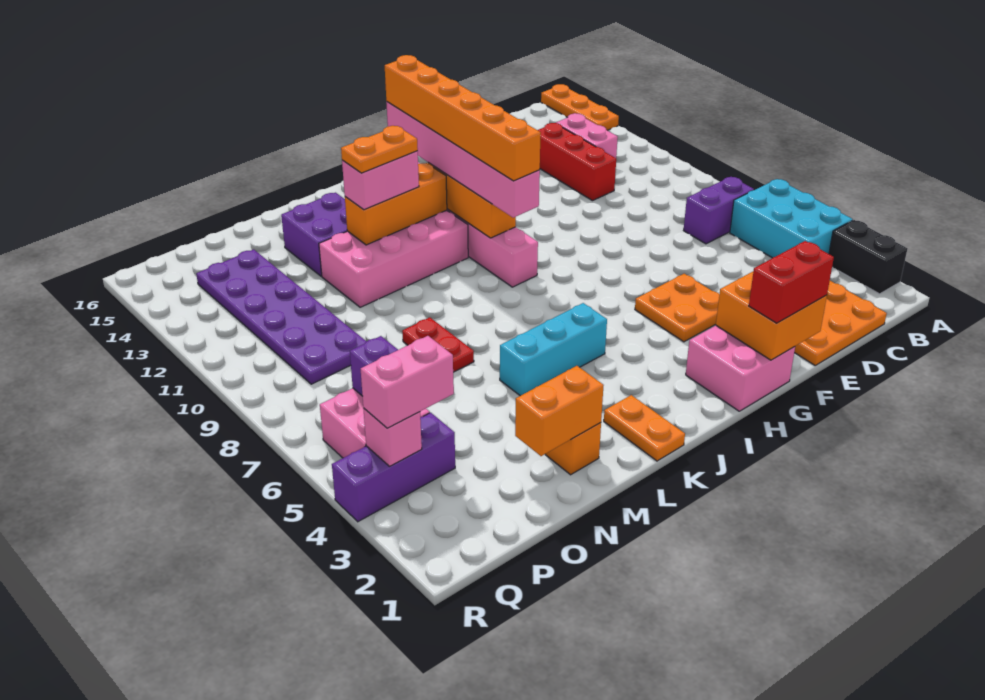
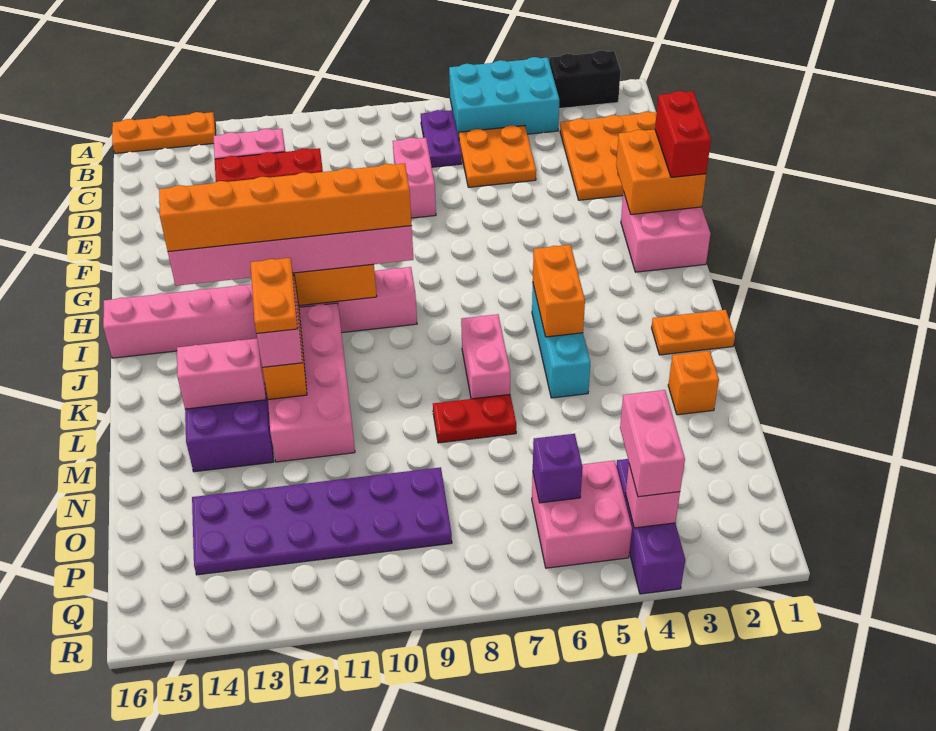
purple brick B7:C7 level 1 -> purple plate B7:C7 level 1
none -> pink brick D8:E8 level 1
orange plate F4:G5 level 1 -> orange plate C5:D6 level 1
none -> pink brick K7:L7 level 1
none -> pink brick L13:L14 level 2
orange brick M2:N2 level 2 -> orange brick J5:K5 level 2

